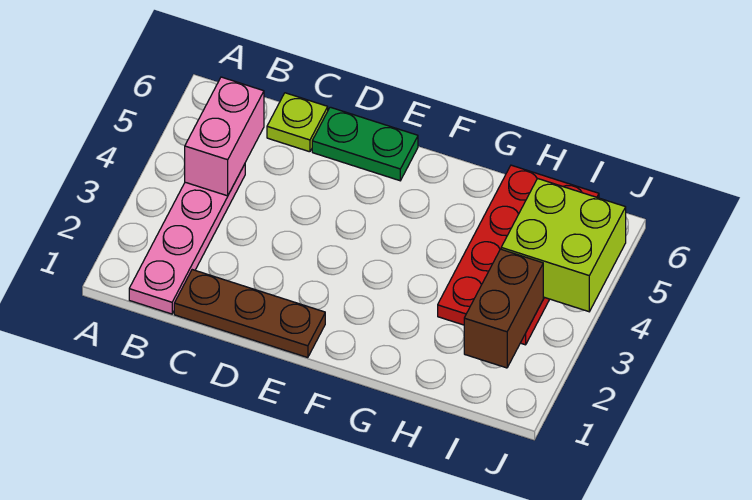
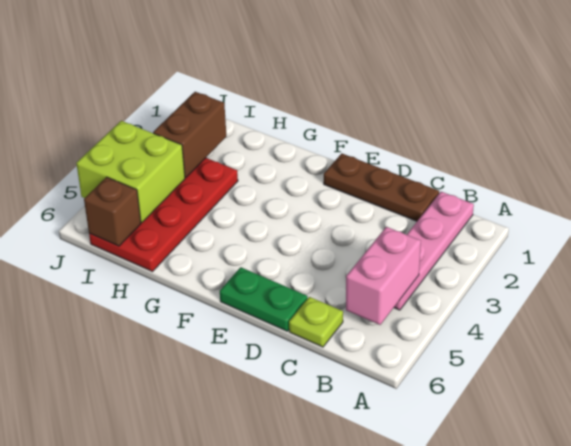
none -> brown brick I6 level 2

